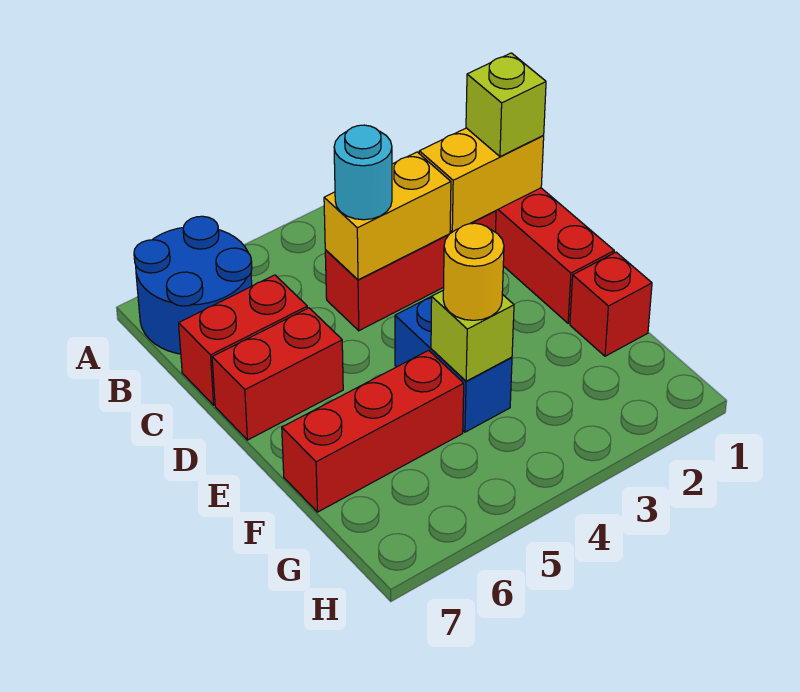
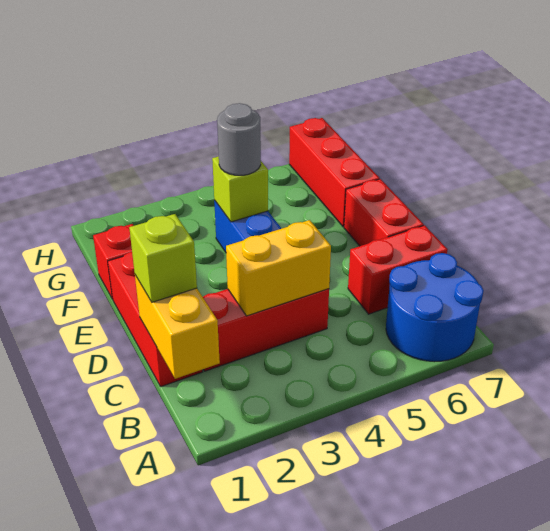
yellow brick C1:C2 level 2 -> yellow brick B1:C1 level 2
cyan round brick C4 level 3 -> none
red brick D6:D7 level 1 -> red brick D7:E7 level 1
yellow round brick F4 level 3 -> grey round brick F4 level 3
red brick F5:F7 level 1 -> red brick F7:H7 level 1

